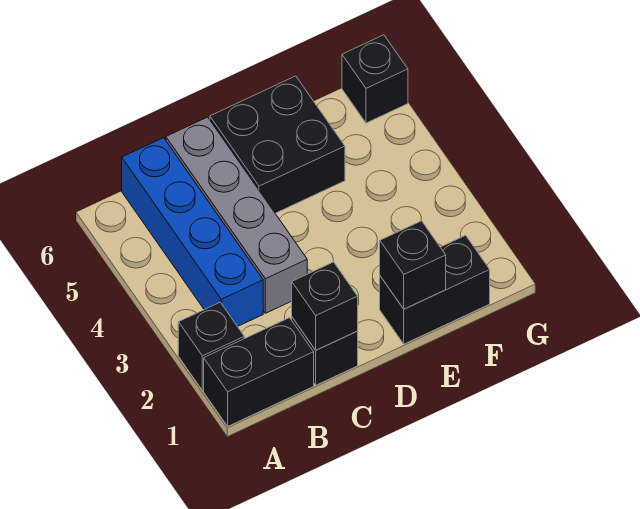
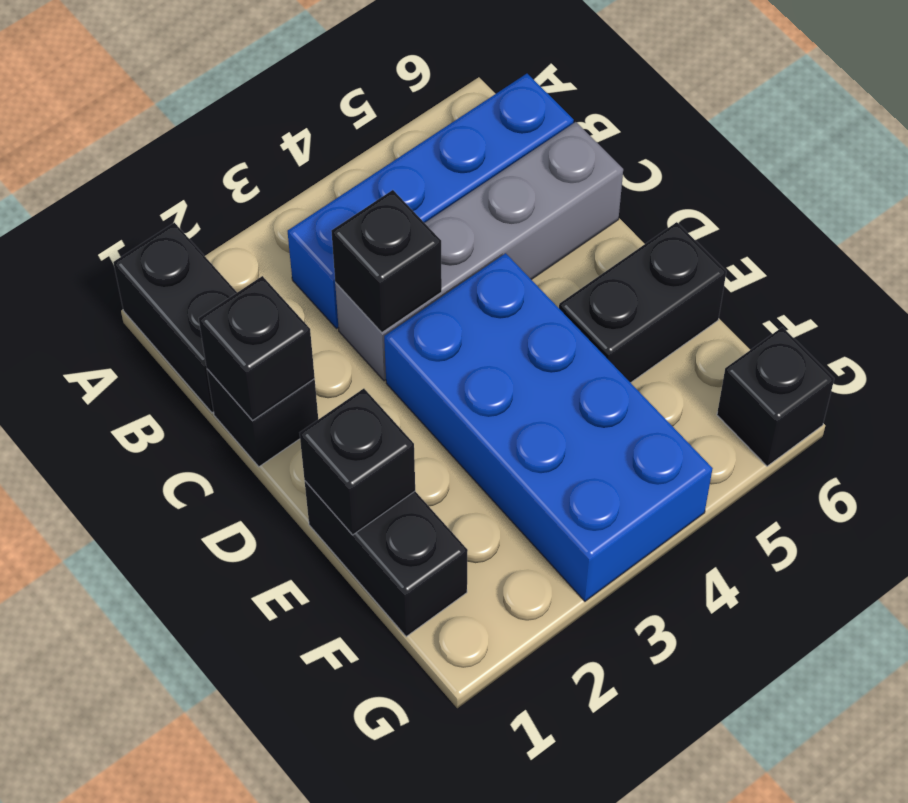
black brick A2 level 1 -> black brick C3 level 2
none -> blue brick D3:G4 level 1
black brick D5:E6 level 1 -> black brick E5:E6 level 1

